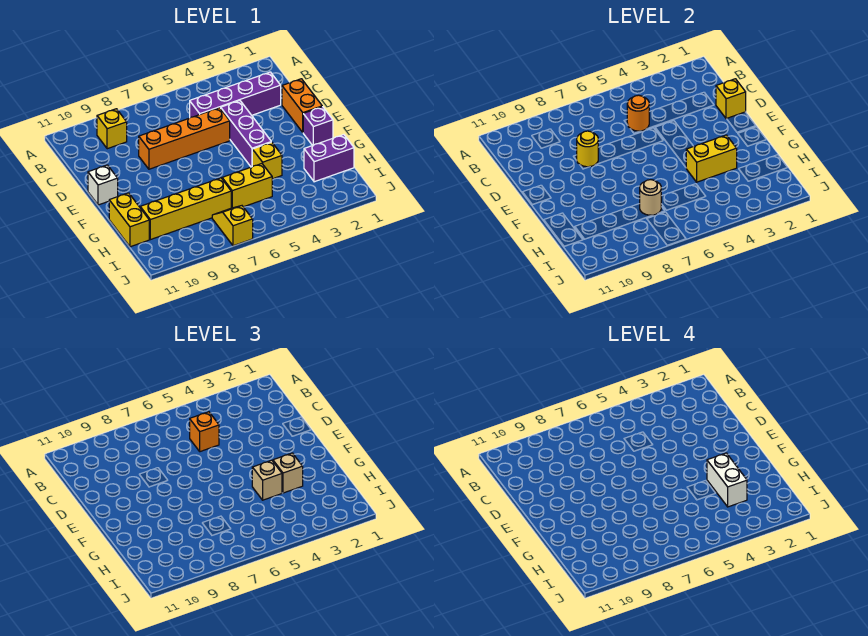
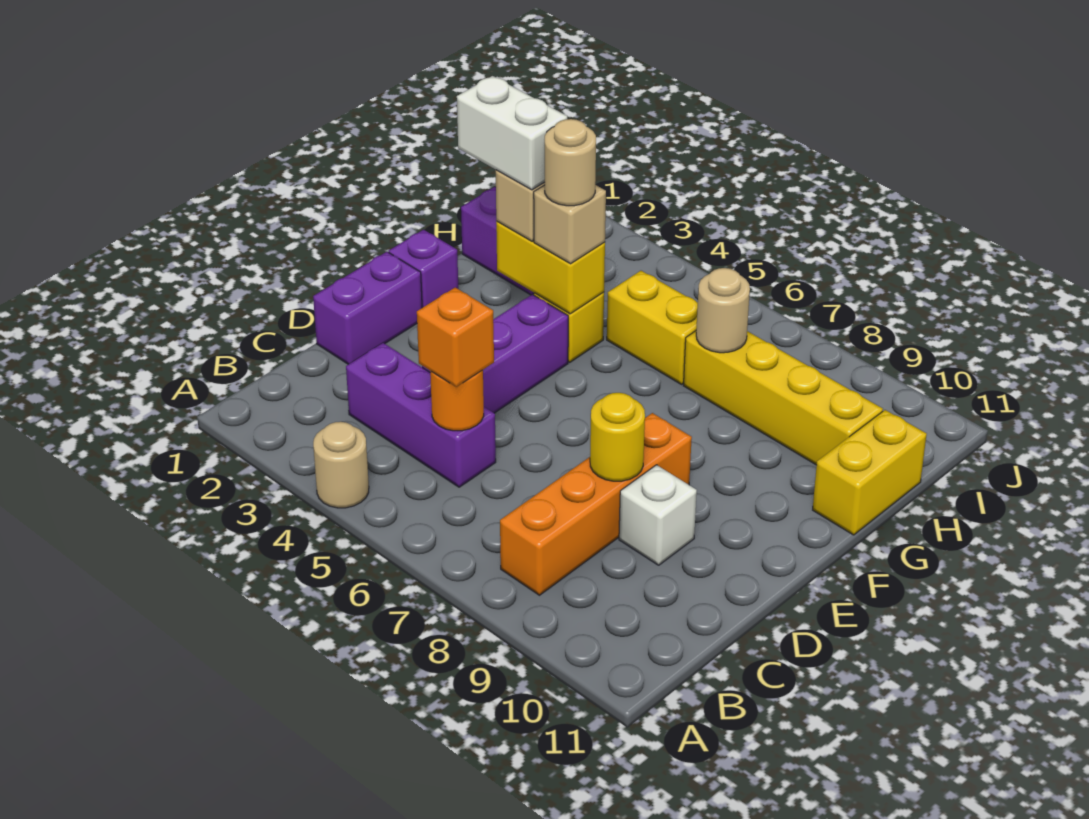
none -> tan round brick A4 level 1
yellow brick B9 level 1 -> none
purple brick C2:C5 level 1 -> purple brick C3:C5 level 1
orange brick D1:E1 level 1 -> purple brick D1:E1 level 1
yellow brick D1 level 2 -> none
orange brick D5:D8 level 1 -> orange brick B8:E8 level 1
white brick E11 level 1 -> white brick D9 level 1
white brick G3:H3 level 4 -> white brick G2:G3 level 4
none -> tan round brick G4 level 4
yellow slope I7:J7 level 1 top J -> none

